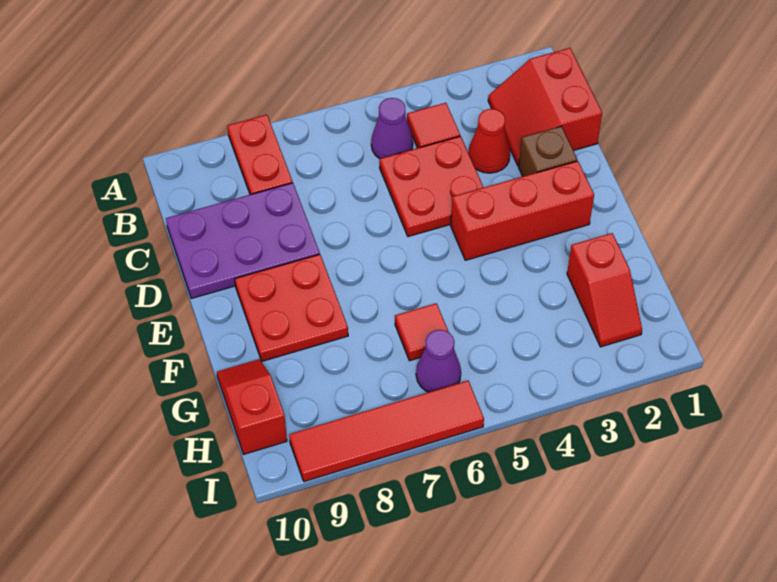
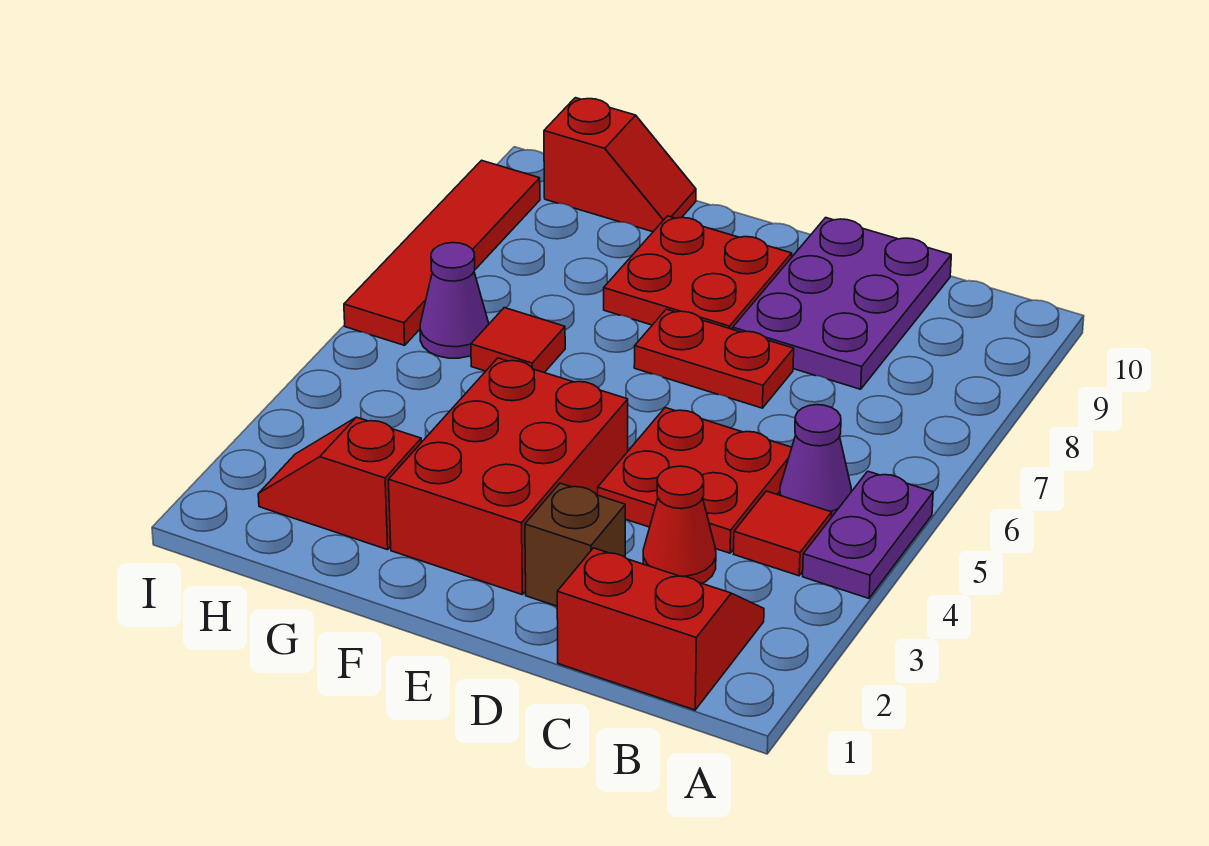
none -> purple plate A4:A5 level 1
red plate A8:B8 level 1 -> red plate D7:E7 level 1
red brick E2:E4 level 1 -> red brick E2:F4 level 1

